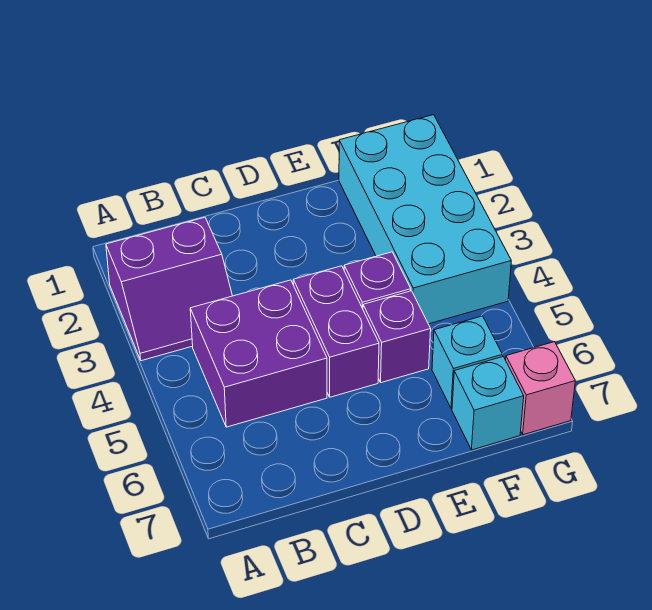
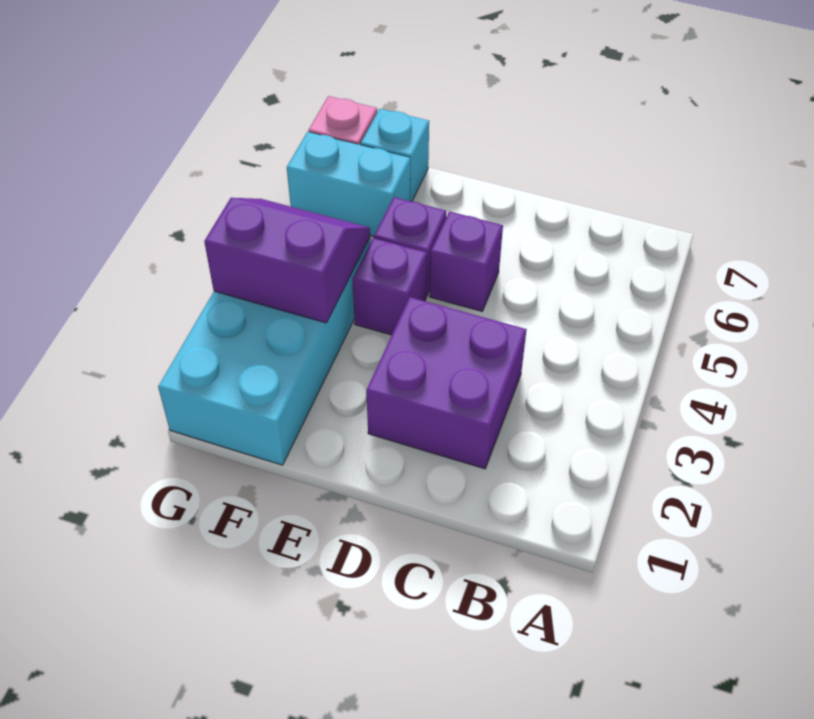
purple slope A2:B3 level 1 top 2 -> purple slope F3:G4 level 2 top 3
purple brick B4:C5 level 1 -> purple brick C2:D3 level 1
purple brick D4:D5 level 1 -> purple brick D5 level 1
cyan brick F6 level 1 -> cyan brick F6:G6 level 1

